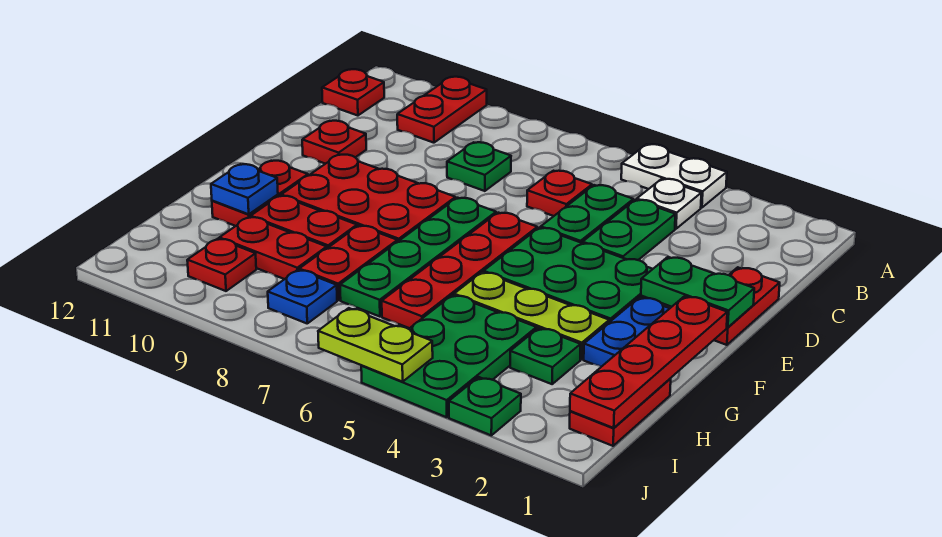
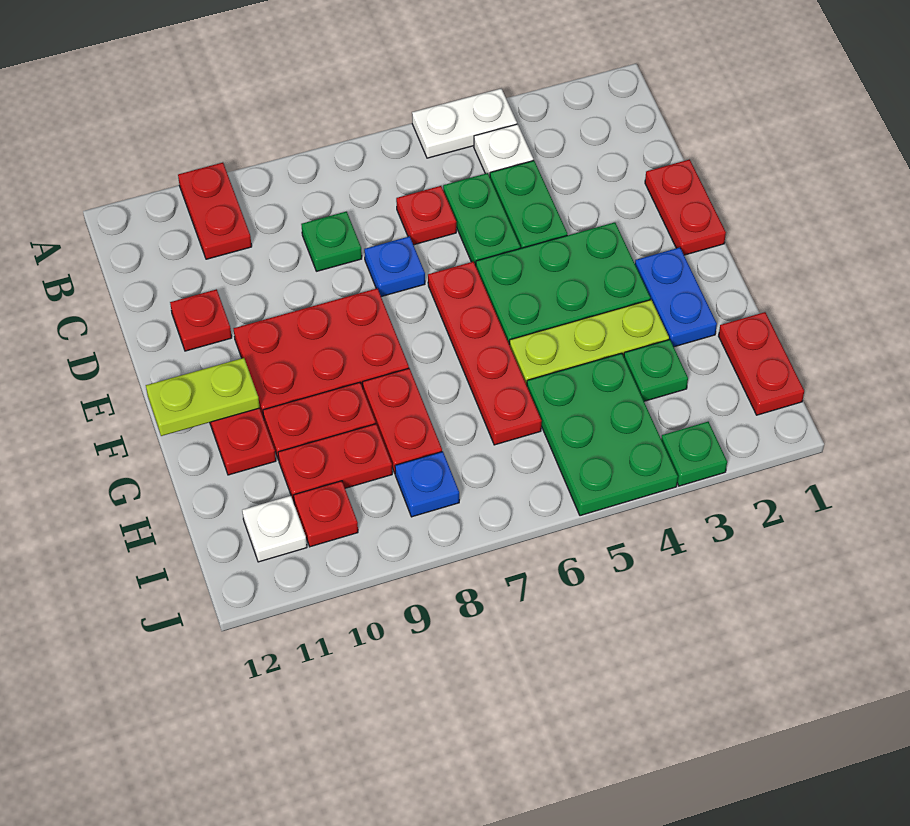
red plate B12 level 1 -> none
green plate E1:E2 level 2 -> none
green plate E7:H7 level 1 -> none
red plate F1:I1 level 2 -> none
blue plate G11 level 2 -> blue plate D7 level 1
none -> white plate I11 level 1
lime plate J5:J6 level 2 -> lime plate F11:F12 level 2

